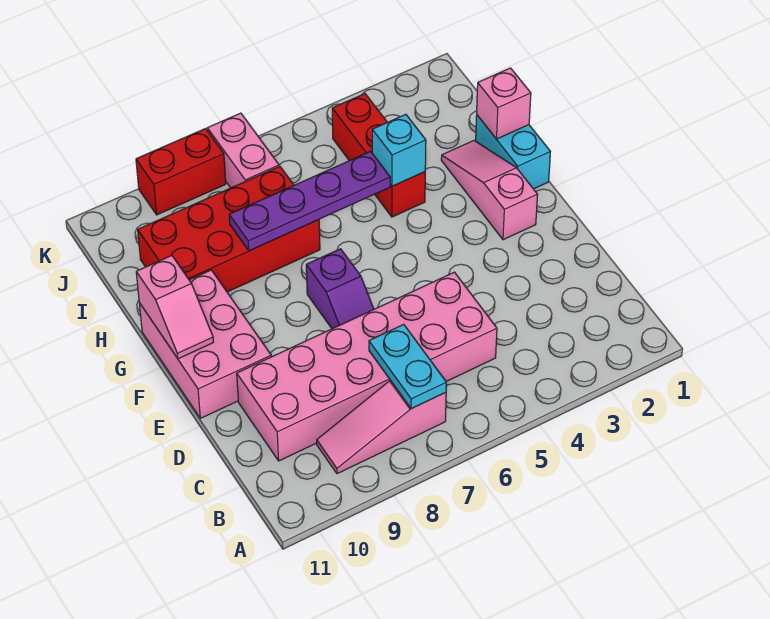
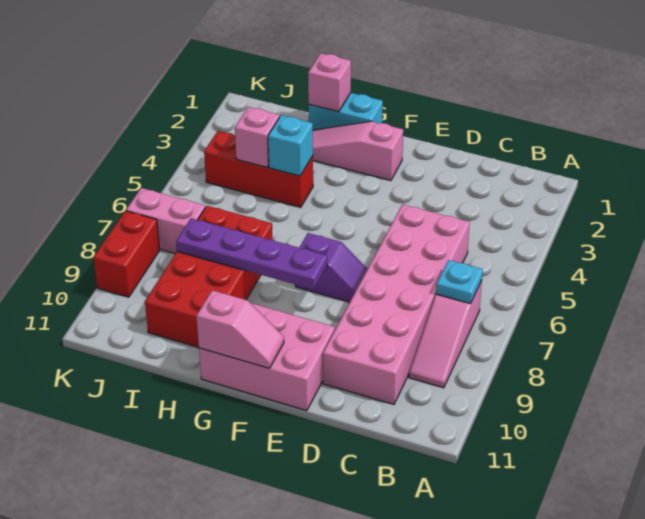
cyan plate B7:C7 level 2 -> cyan plate B7 level 2
purple plate H5:H8 level 2 -> purple plate F8:I8 level 2
none -> pink brick I4 level 2

